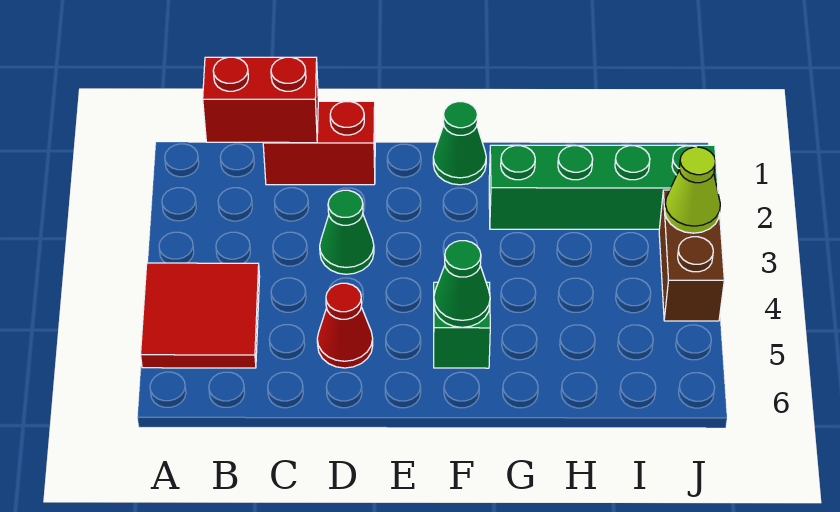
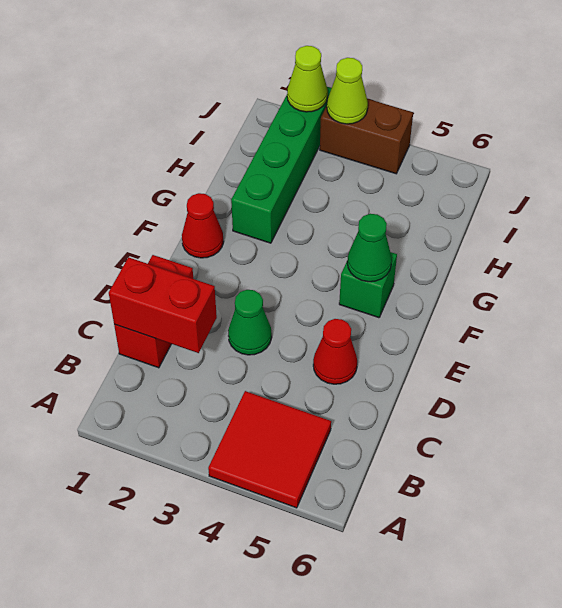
red brick B1:C1 level 2 -> red brick C1:C2 level 2
green cone F1 level 1 -> red cone F1 level 1
none -> lime cone J2 level 2

